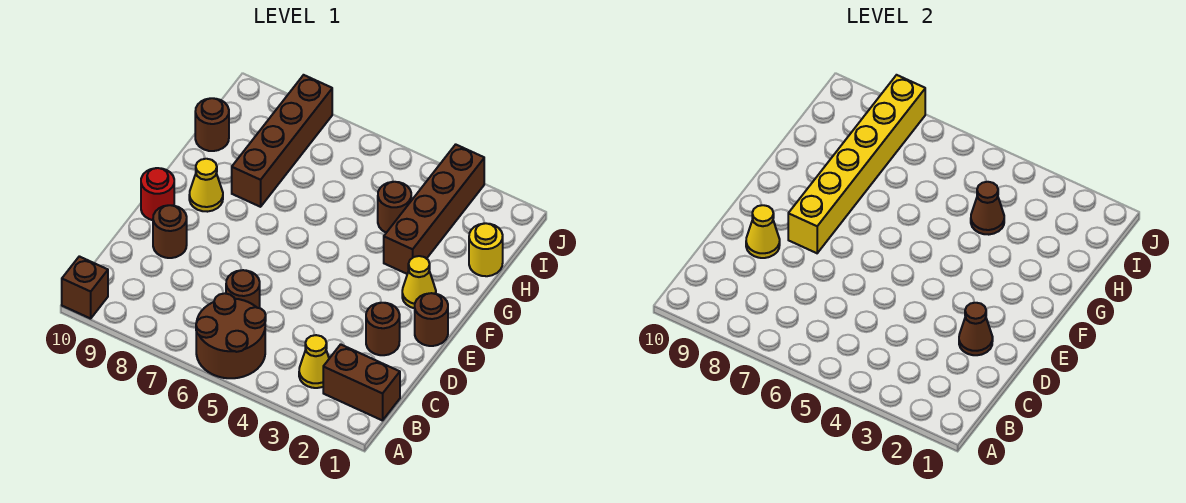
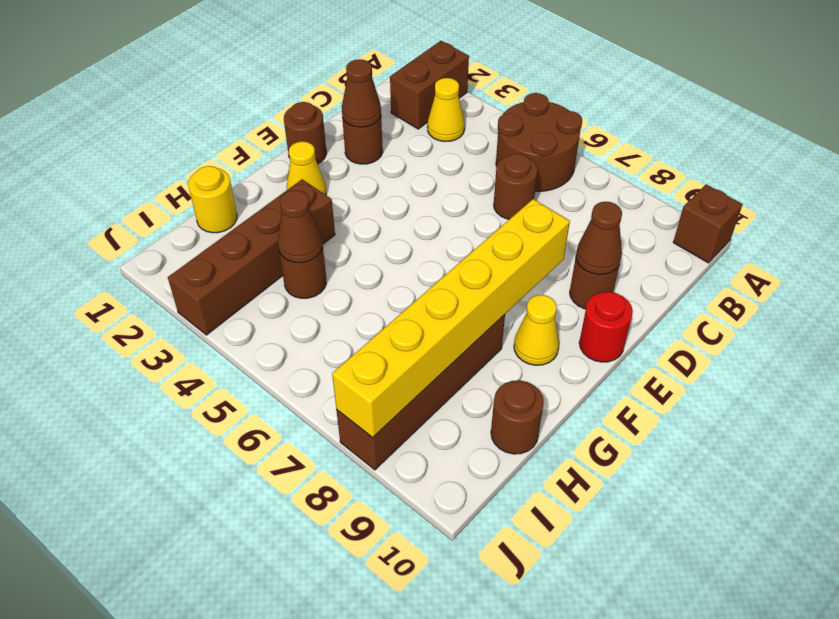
brown brick B1:B2 level 1 -> brown brick A2:B2 level 1
yellow cone D9 level 2 -> brown cone D9 level 2

